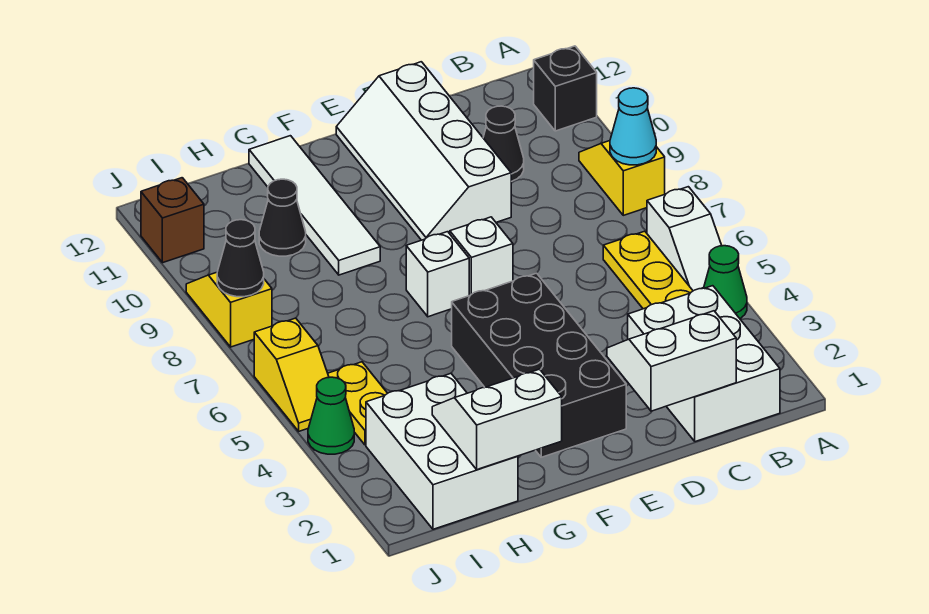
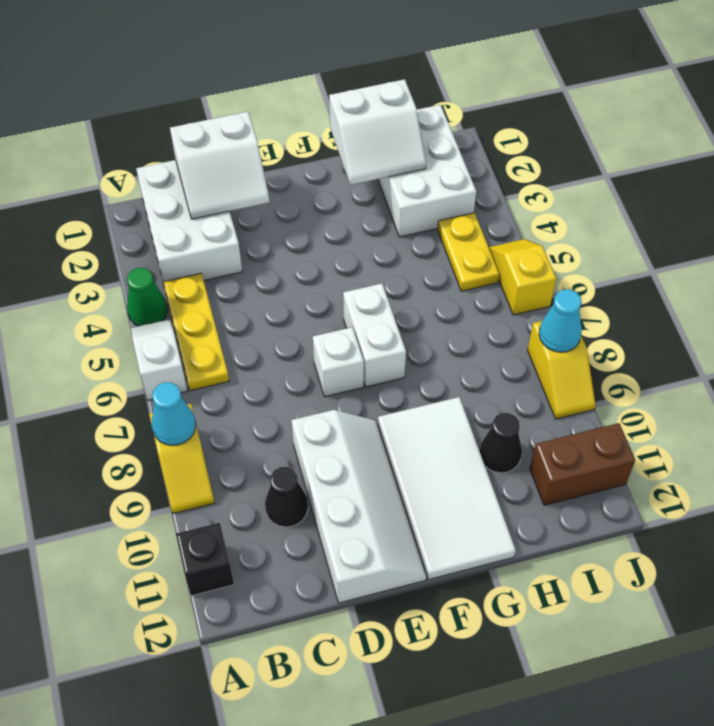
black brick E2:F5 level 1 -> none
white brick F7 level 1 -> white brick F6:F7 level 1
white tile G9:G12 level 1 -> white tile F9:G12 level 1
green cone J4 level 1 -> none
black cone J8 level 2 -> cyan cone J8 level 2
brown brick J11 level 1 -> brown brick I11:J11 level 1

